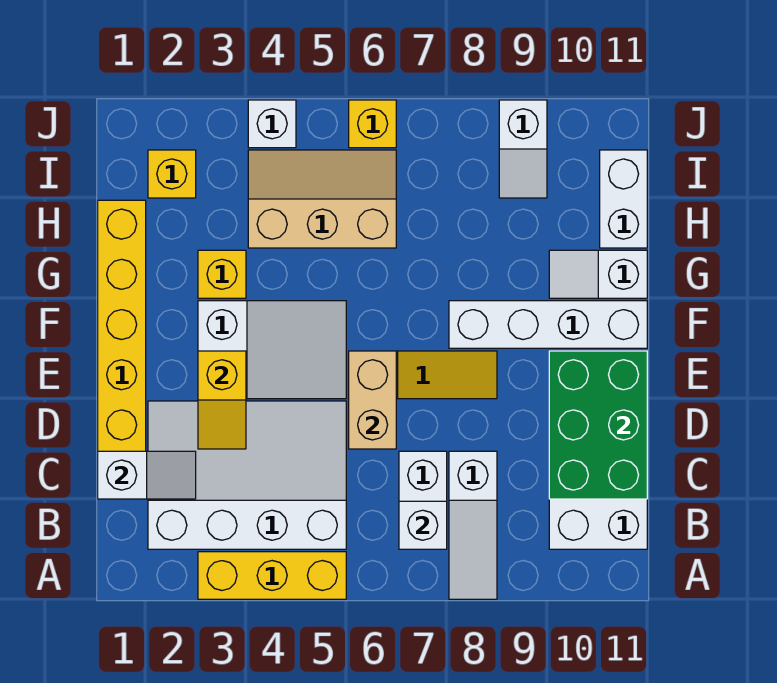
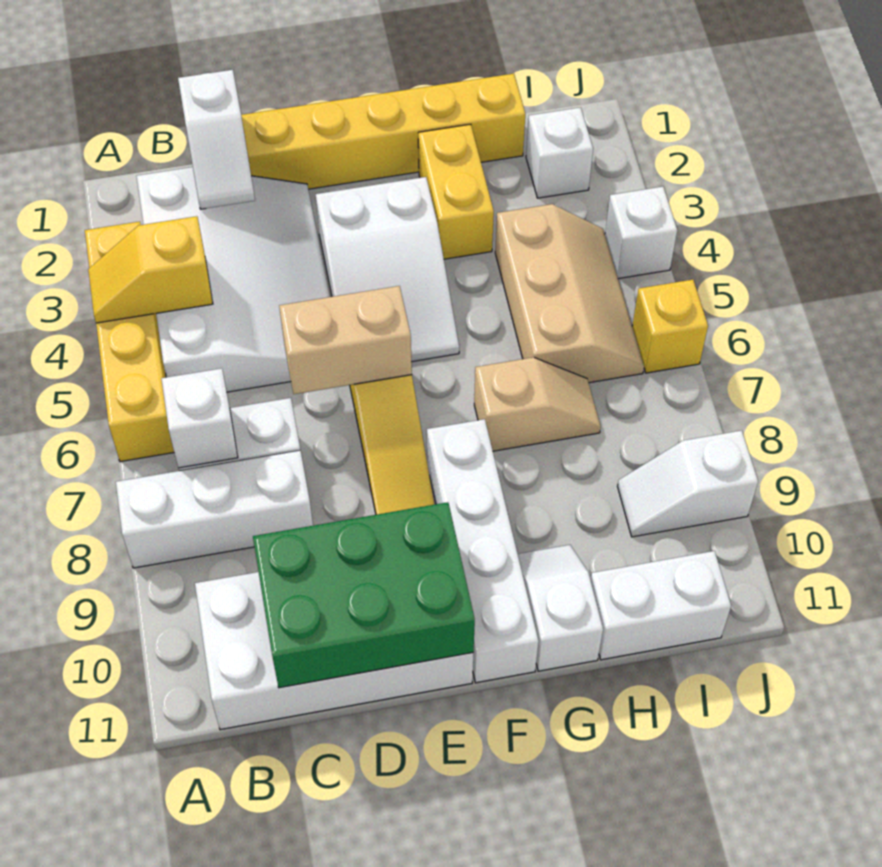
yellow brick A3:A5 level 1 -> yellow brick A3:A6 level 1
white slope A8:C8 level 1 top C -> white brick A8:C8 level 1
yellow slope D3:E3 level 2 top E -> yellow slope A4:B4 level 2 top B
yellow brick G3 level 1 -> yellow brick G2:G3 level 1
none -> tan slope G7:H7 level 1 top G
yellow brick I2 level 1 -> white brick I2 level 1

